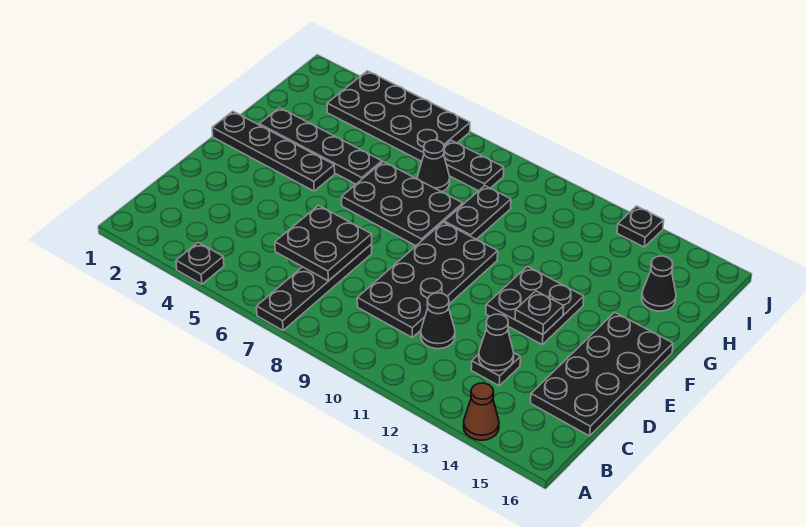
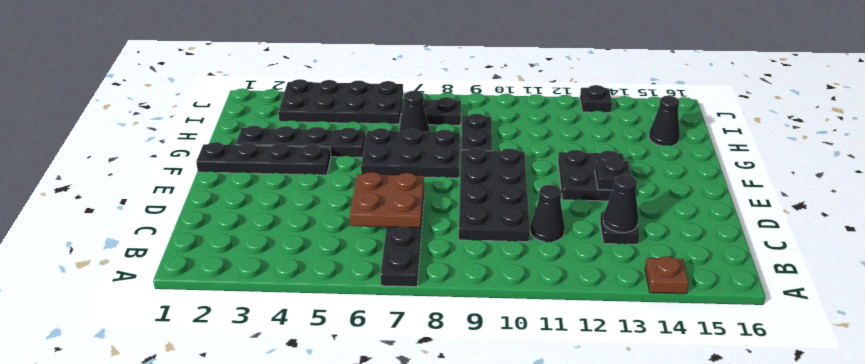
black plate A4 level 1 -> none
brown cone A14 level 1 -> brown plate A14 level 1
black plate C6:D7 level 2 -> brown plate C6:D7 level 2
black plate C15:F16 level 1 -> none

